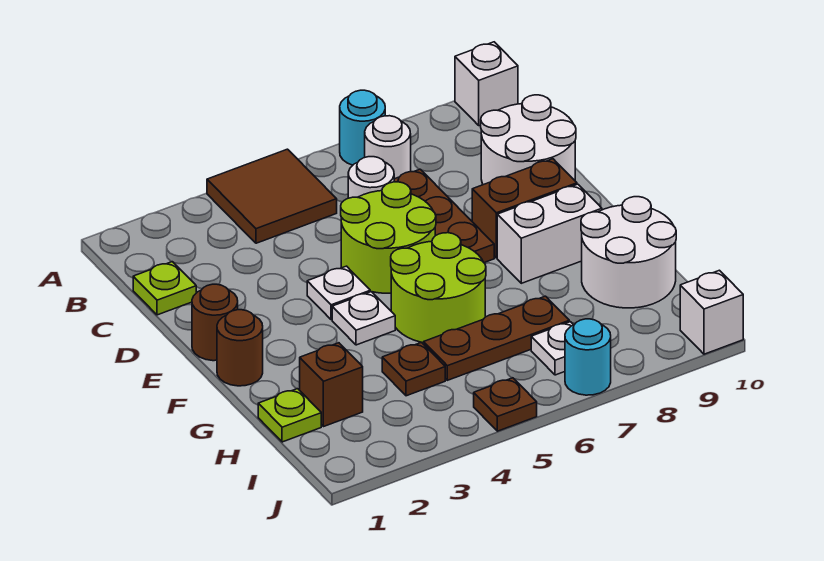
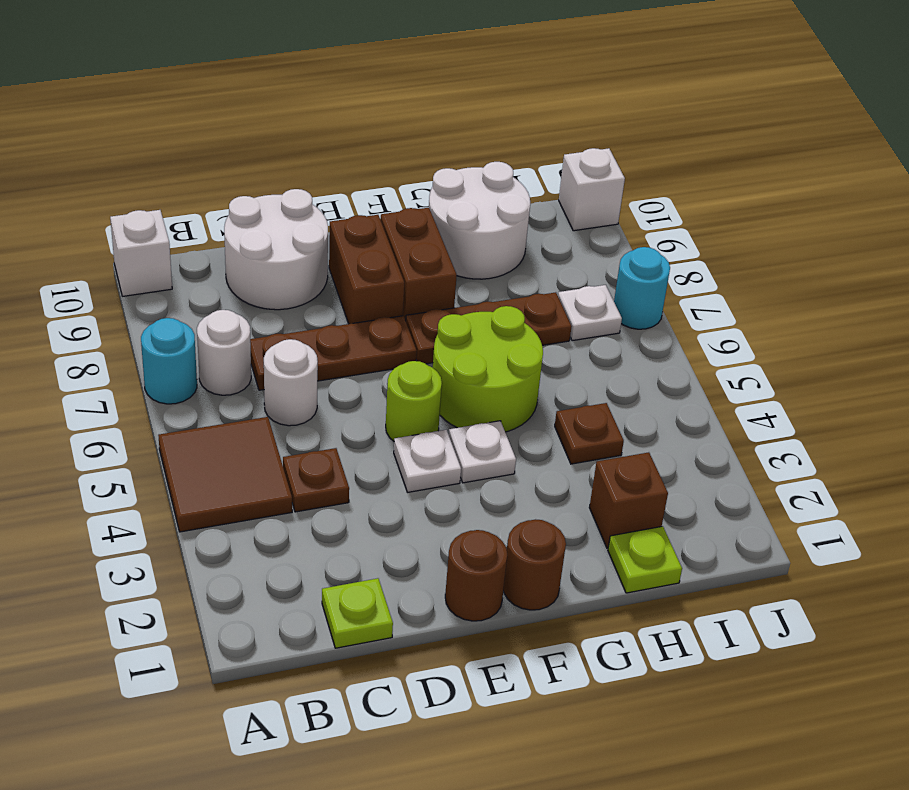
lime round brick D5:E6 level 1 -> lime round brick E5 level 1
white brick F8:F9 level 1 -> brown brick F8:F9 level 1
brown plate H5:H7 level 1 -> brown plate F7:H7 level 1
brown plate J5 level 1 -> brown plate C4 level 1

